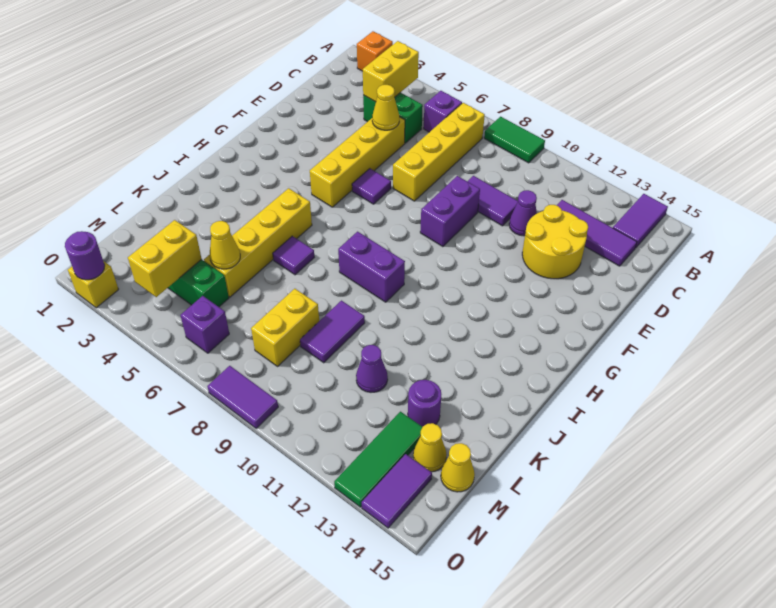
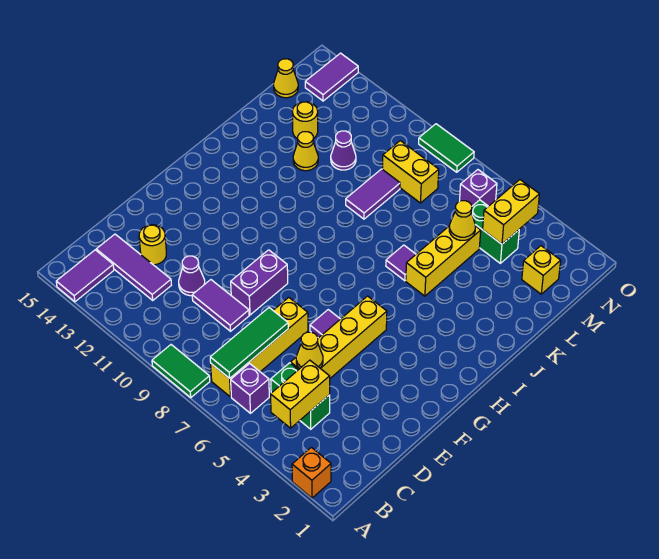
yellow round brick D12:E13 level 1 -> yellow round brick D13 level 1
yellow brick I5:L5 level 1 -> yellow brick J5:L5 level 1
purple brick I8:I9 level 1 -> none
yellow brick L8:M8 level 1 -> yellow brick M8:M9 level 1
purple round brick L13 level 1 -> yellow round brick L13 level 1
green tile M13:O13 level 1 -> green tile B7:D7 level 2
yellow cone M14 level 1 -> yellow cone K12 level 1
yellow brick O2 level 1 -> yellow brick M2 level 1
purple round brick O2 level 2 -> none
purple tile O8:O9 level 1 -> green tile O8:O9 level 1

